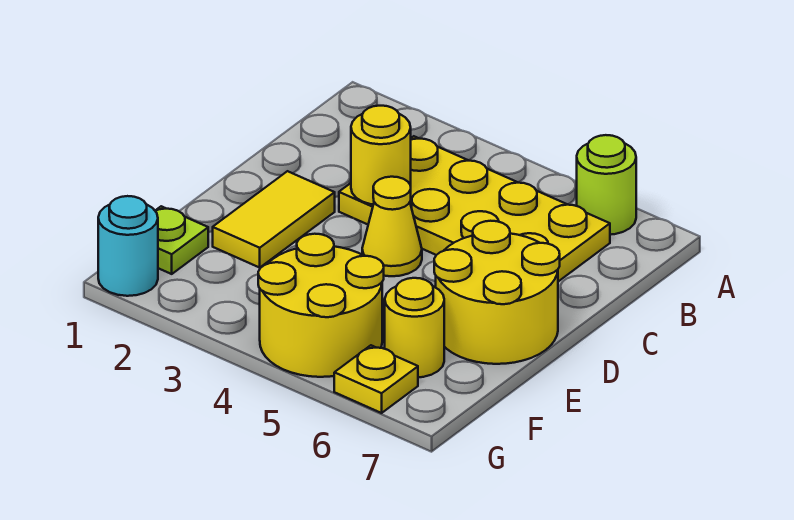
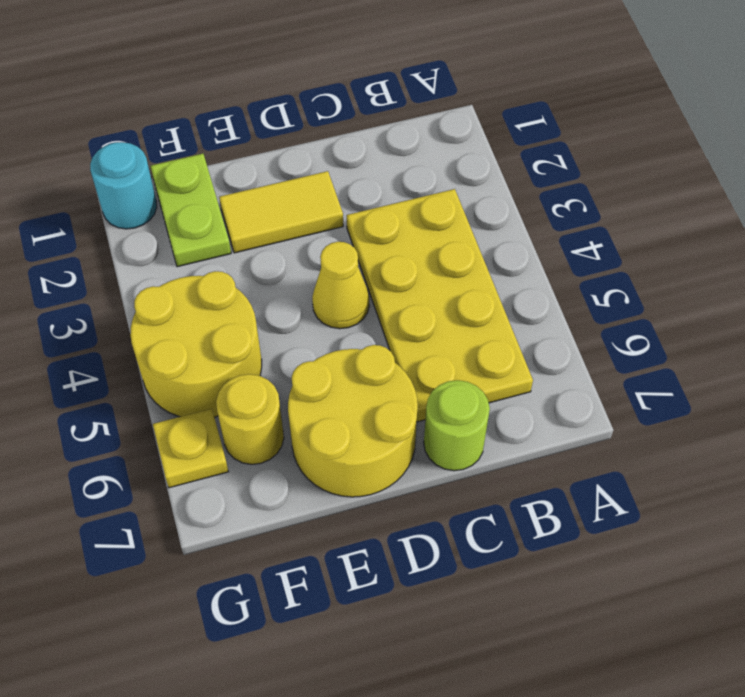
lime round brick A6 level 1 -> lime round brick C7 level 1
yellow round brick C3 level 2 -> none
lime plate F1 level 1 -> lime plate F1:F2 level 1

